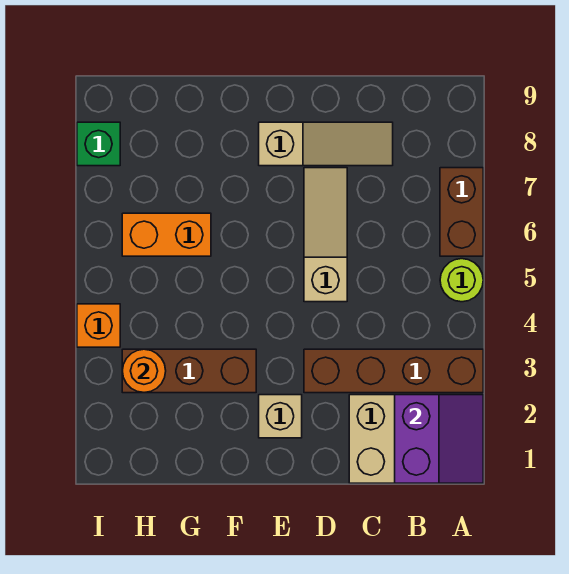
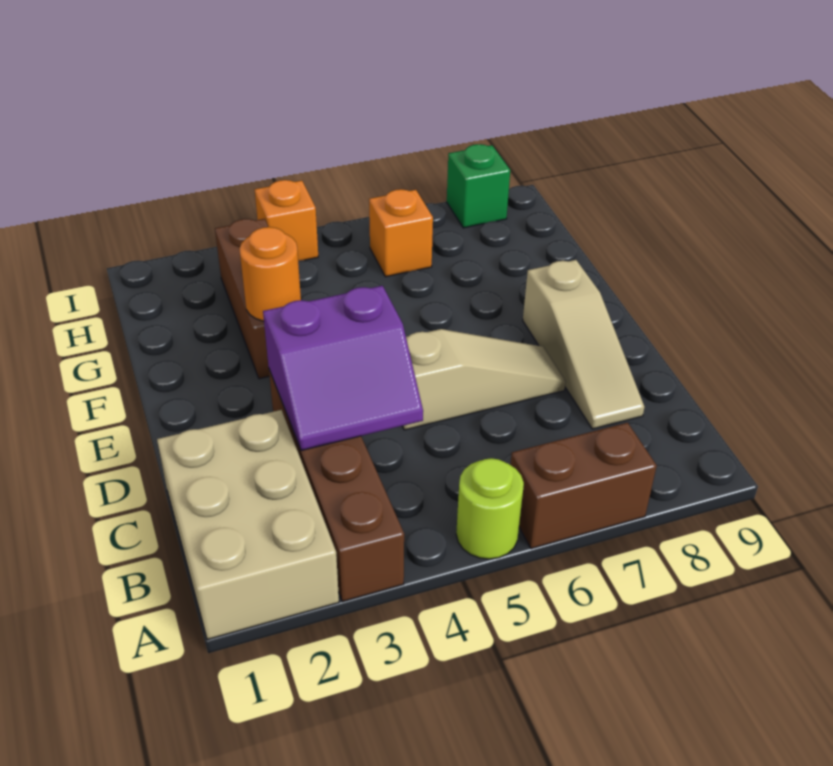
purple slope A1:B2 level 2 top B -> purple slope C3:D4 level 2 top D
tan brick E2 level 1 -> none
orange brick G6:H6 level 1 -> orange brick H6 level 1
orange round brick H3 level 2 -> orange round brick F3 level 2

